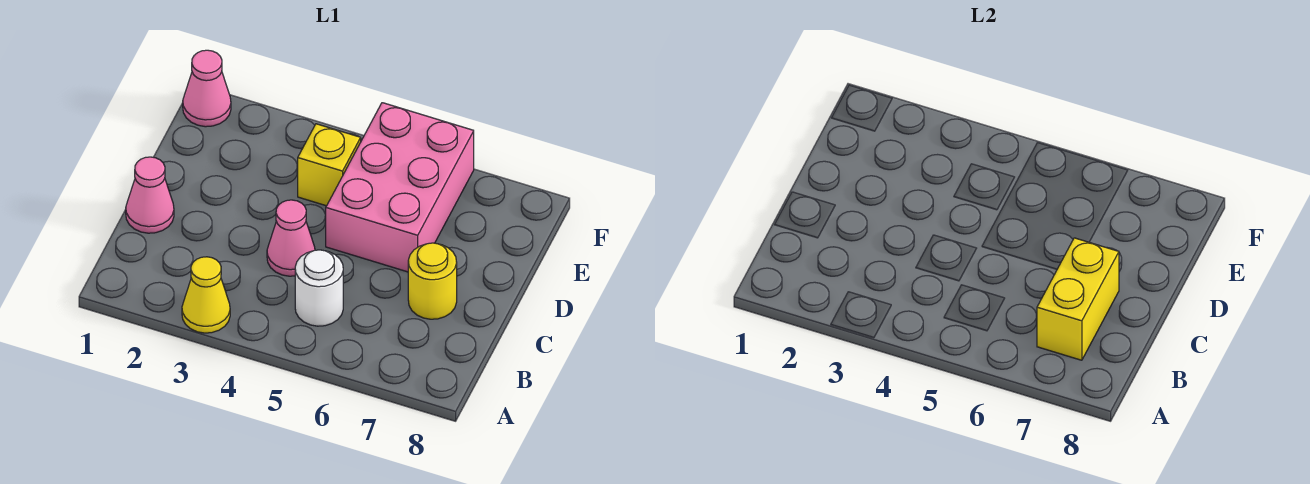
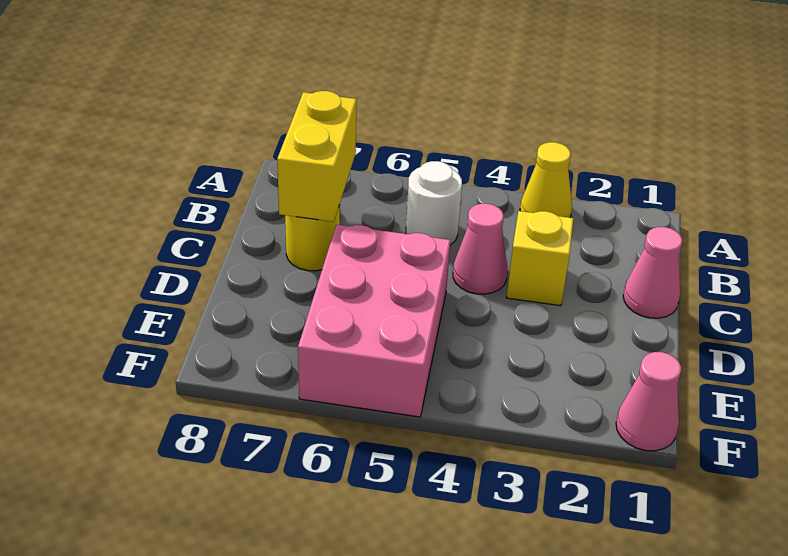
yellow brick E4 level 1 -> yellow brick C3 level 1

